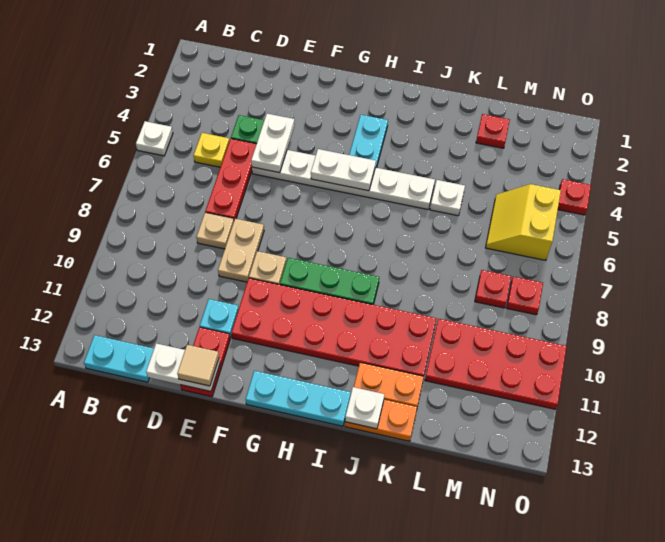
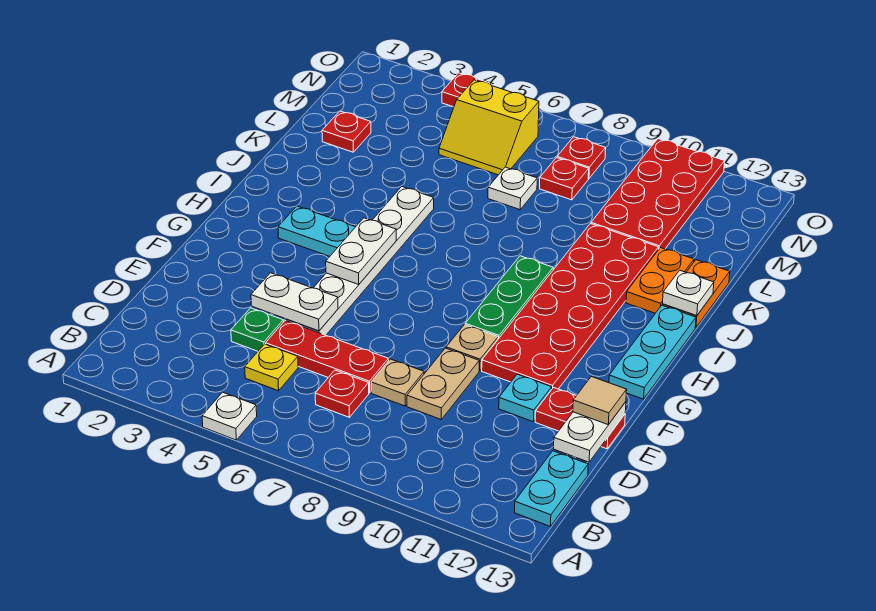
none -> red plate C7 level 1
tan plate E8:E9 level 1 -> tan plate D9:E9 level 1
white plate K5 level 1 -> white plate L7 level 1

